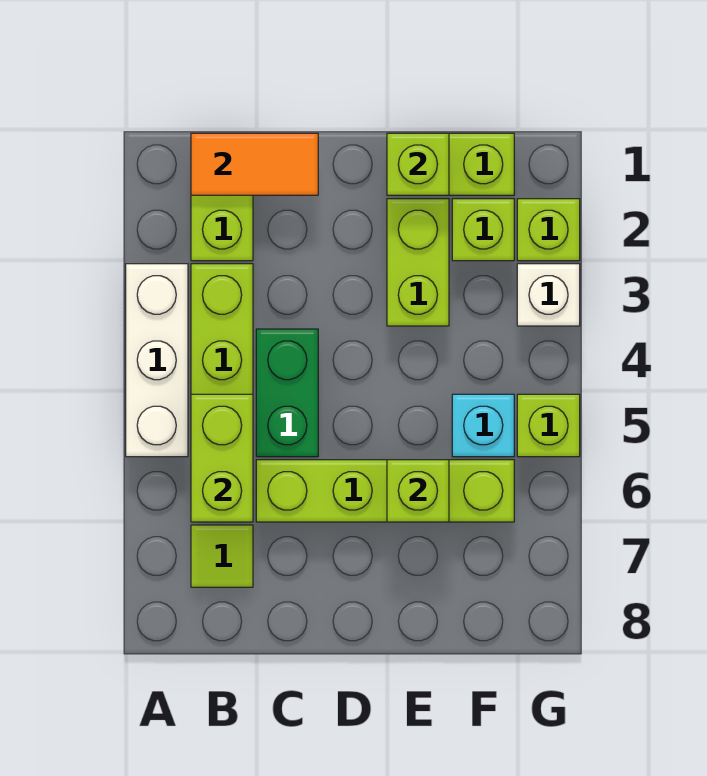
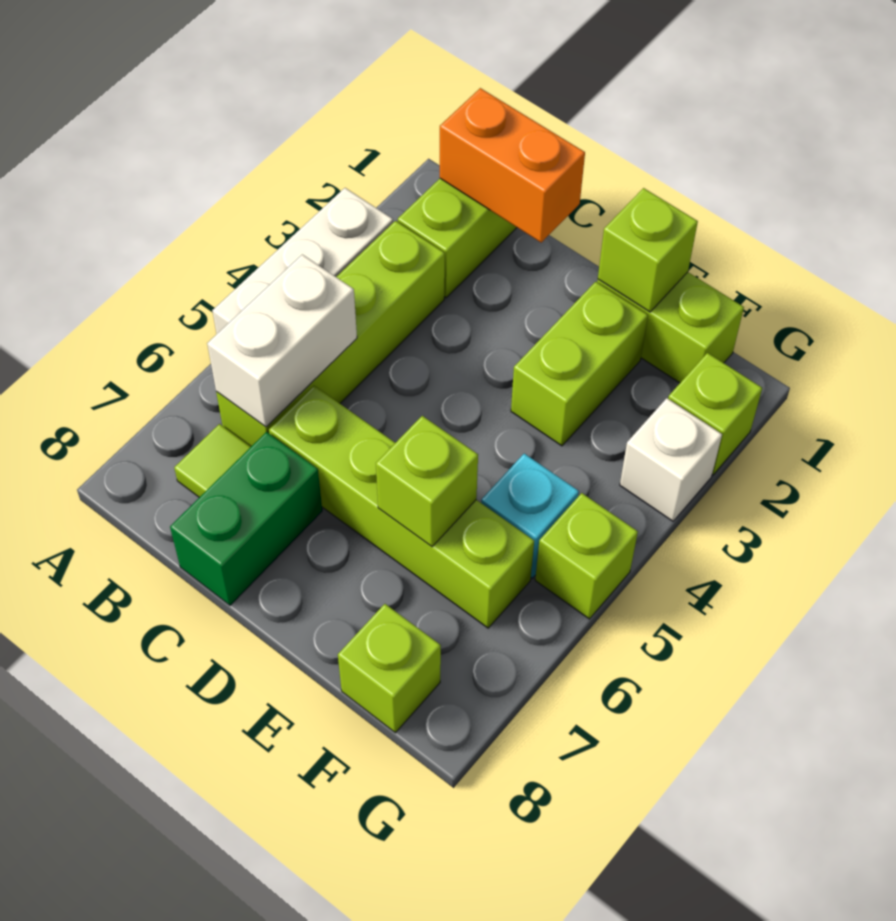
orange tile B1:C1 level 2 -> orange brick B1:C1 level 2
lime brick B5:B6 level 2 -> white brick B5:B6 level 2
green brick C4:C5 level 1 -> green brick C7:C8 level 1
lime brick F2 level 1 -> lime brick F8 level 1

